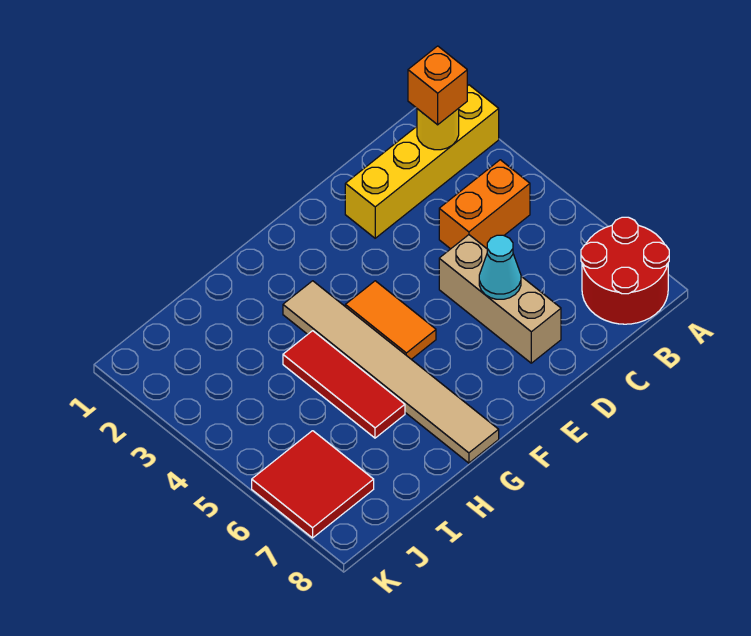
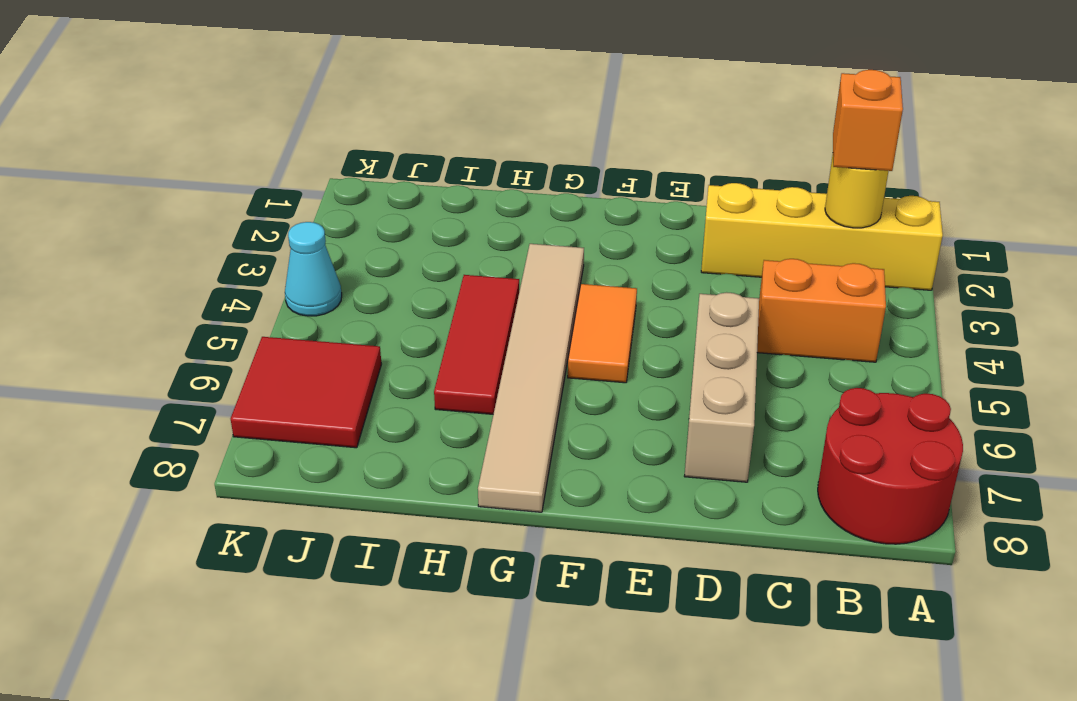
cyan cone D6 level 2 -> cyan cone K4 level 1

